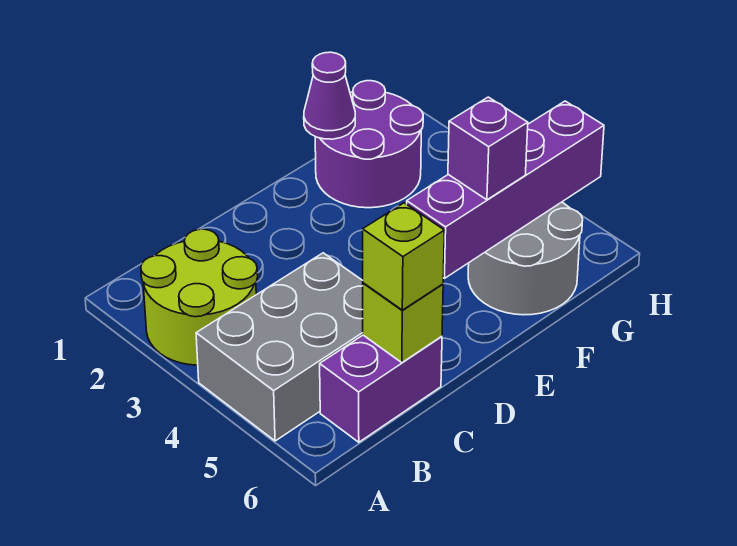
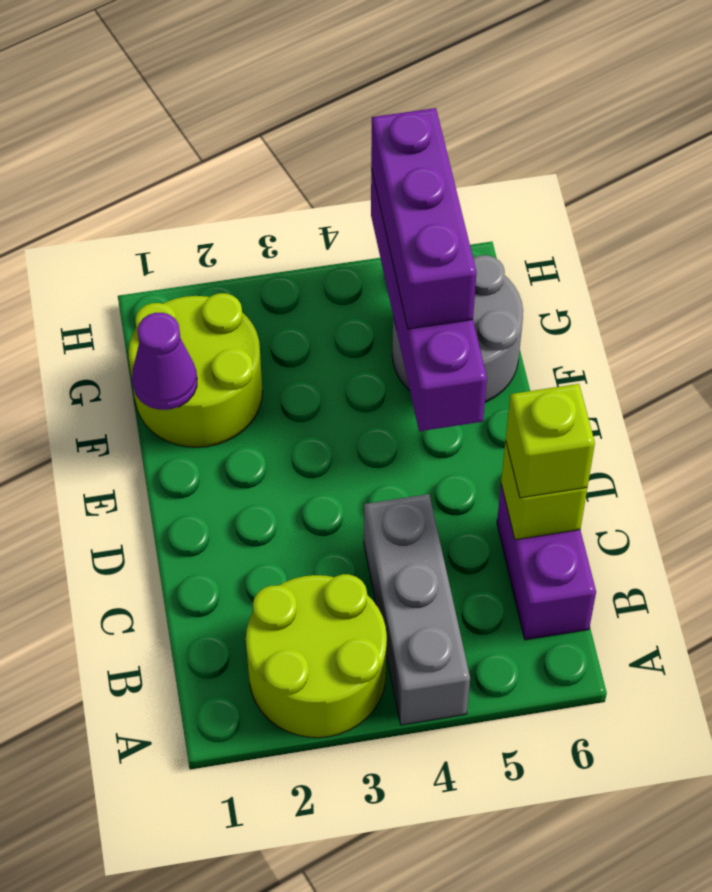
grey brick A4:C5 level 1 -> grey brick A4:C4 level 1
purple round brick F1:G2 level 1 -> lime round brick F1:G2 level 1
purple brick F5 level 3 -> purple brick F5:H5 level 3

